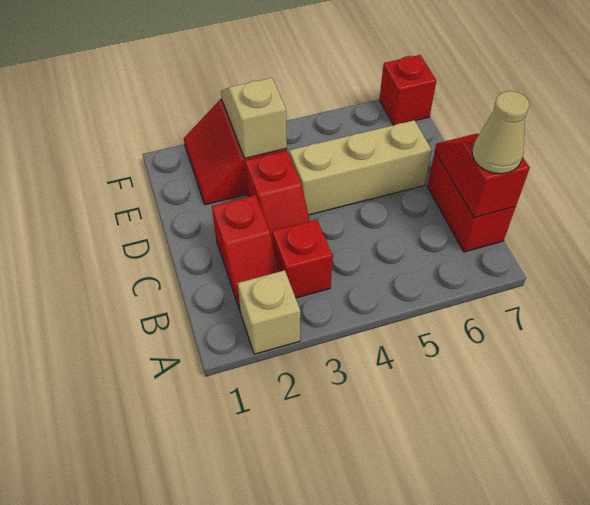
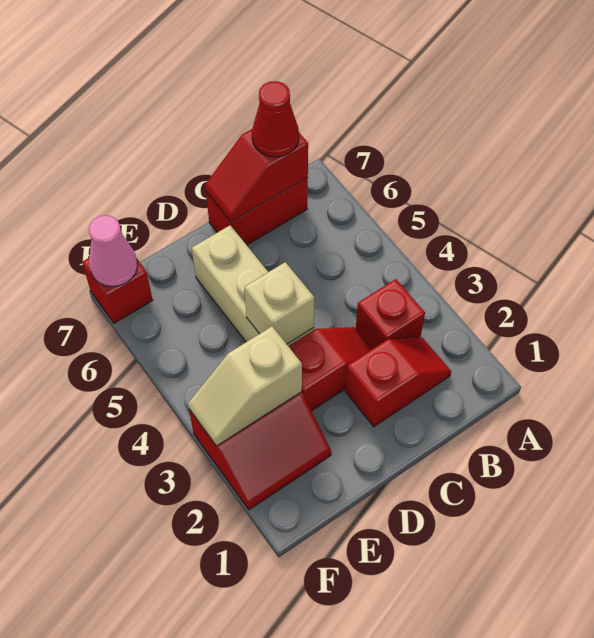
tan brick A2 level 1 -> tan brick D4 level 2
tan cone B7 level 3 -> red cone B7 level 3
none -> pink cone F7 level 2

